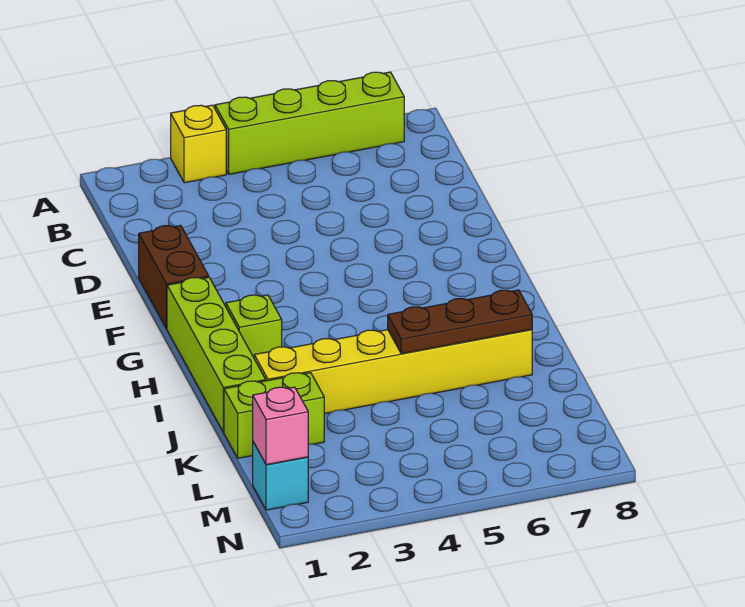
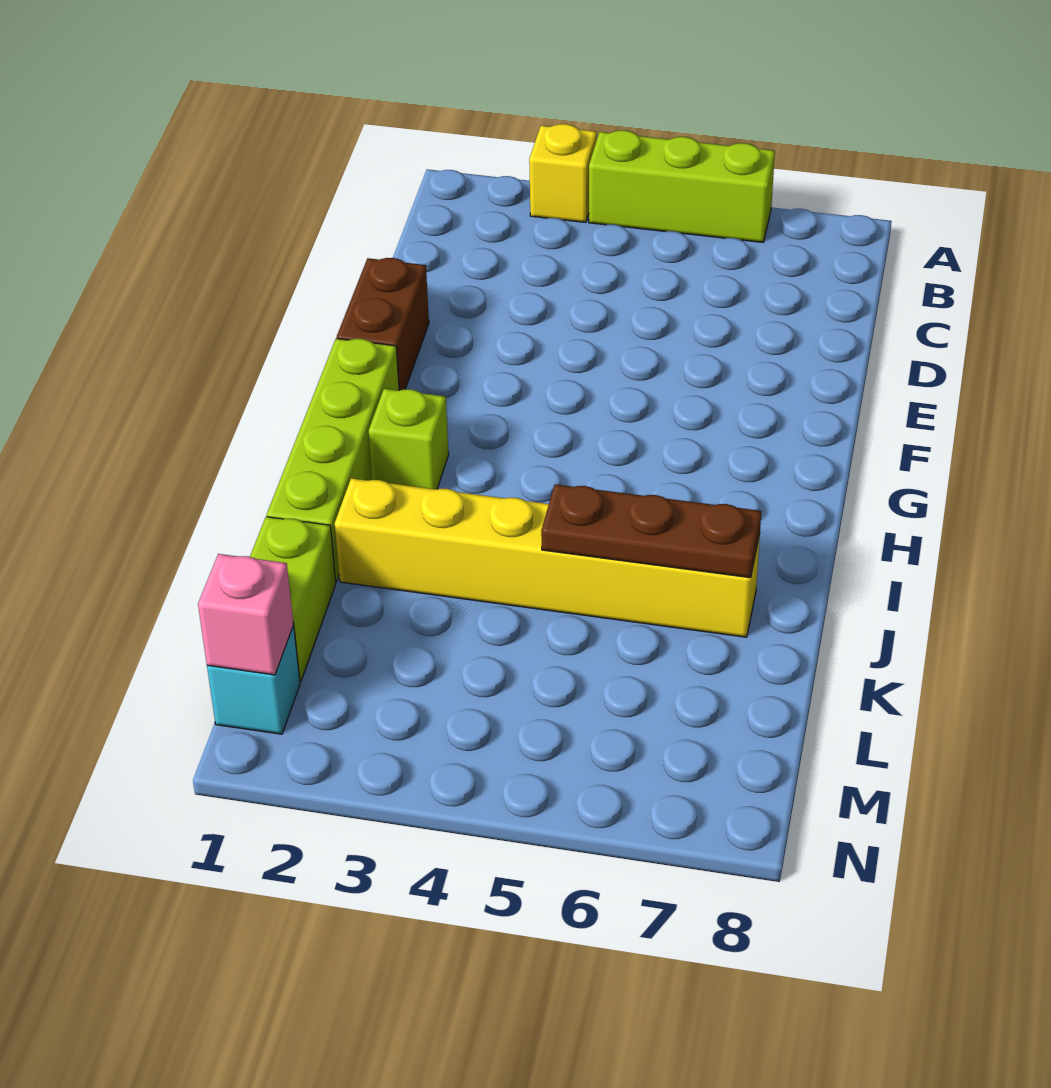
lime brick A4:A7 level 1 -> lime brick A4:A6 level 1
lime brick K1:K2 level 1 -> lime brick K1:L1 level 1

